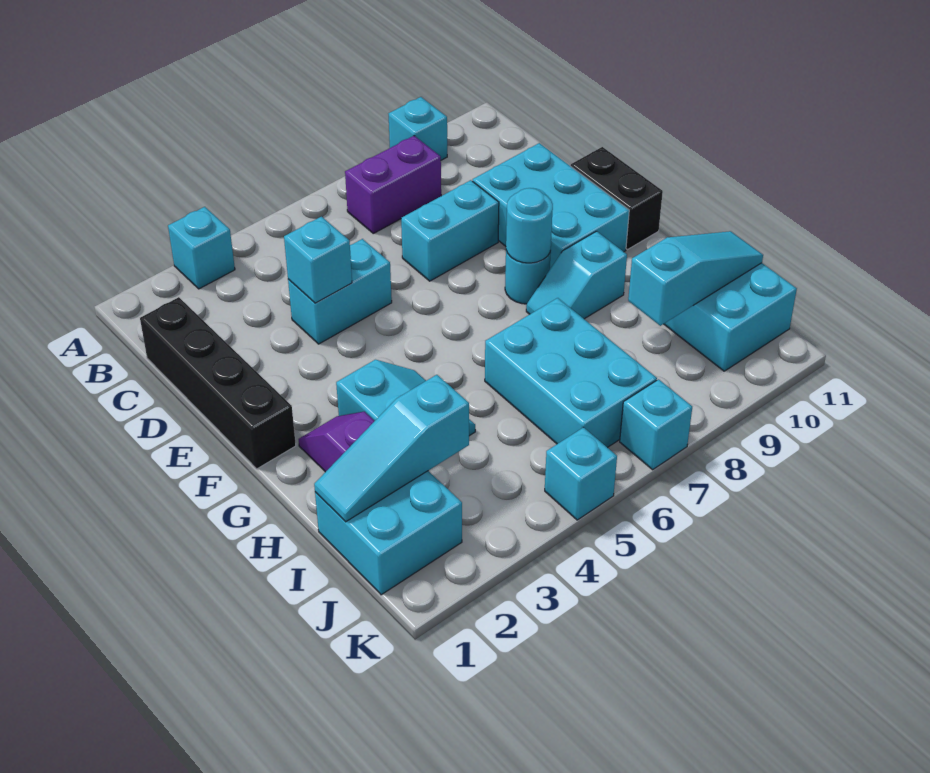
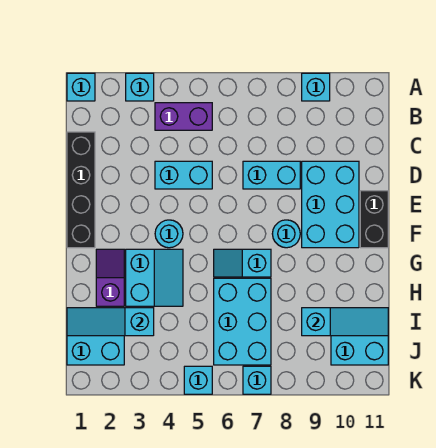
purple brick B7:B8 level 1 -> purple brick B4:B5 level 1
cyan brick D4 level 2 -> cyan brick A1 level 1
cyan round brick F8 level 2 -> cyan round brick F4 level 1
cyan slope G8:G9 level 1 top 9 -> cyan slope G6:G7 level 1 top 7

